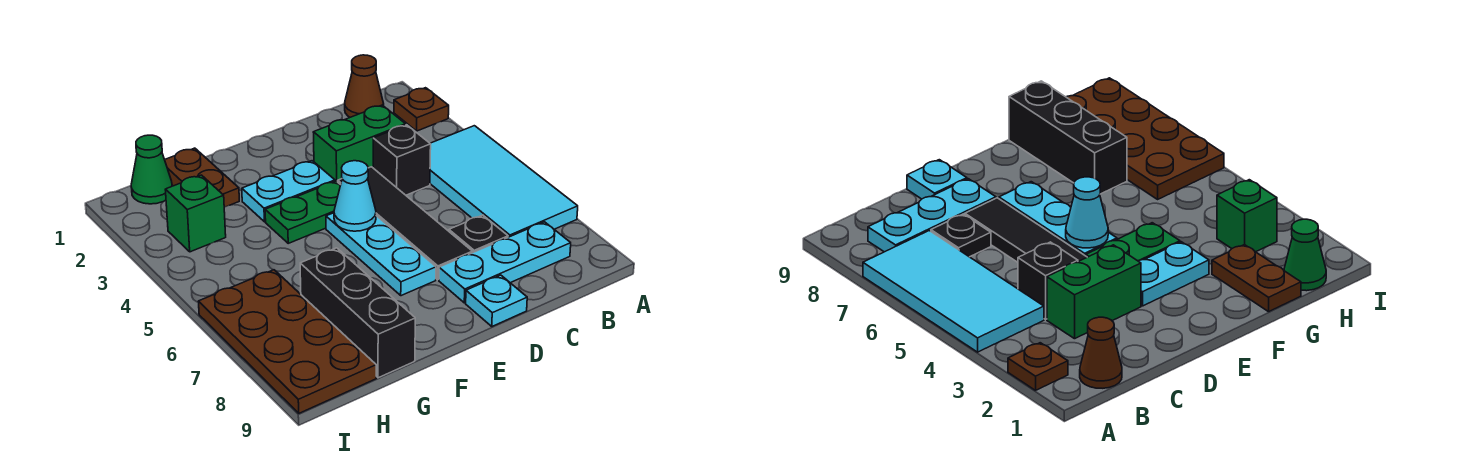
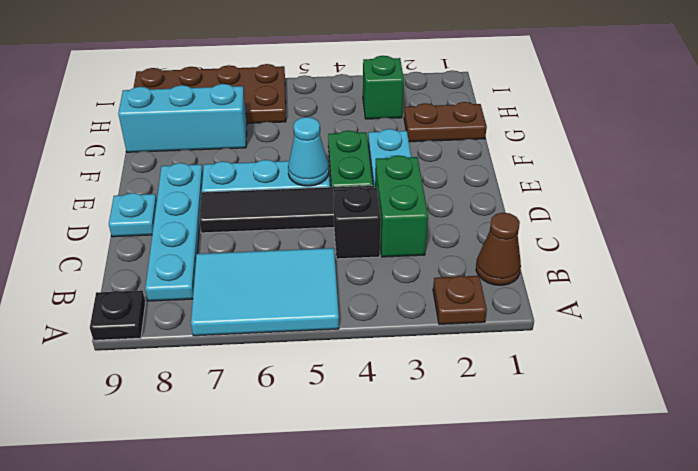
cyan tile A4:B7 level 1 -> cyan tile A5:B7 level 1
cyan plate B8:D8 level 1 -> cyan plate B8:E8 level 1
black plate C7 level 1 -> black plate A9 level 1
black brick G7:G9 level 1 -> cyan brick G7:G9 level 1
green cone H1 level 1 -> none

